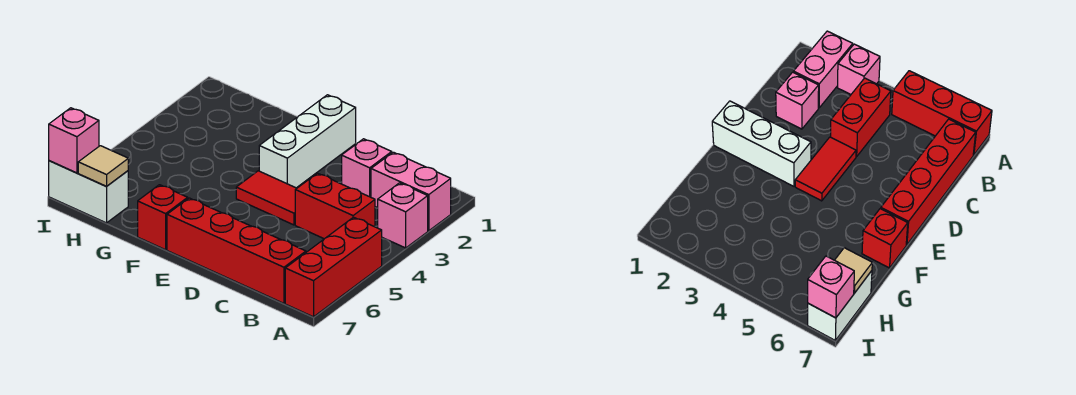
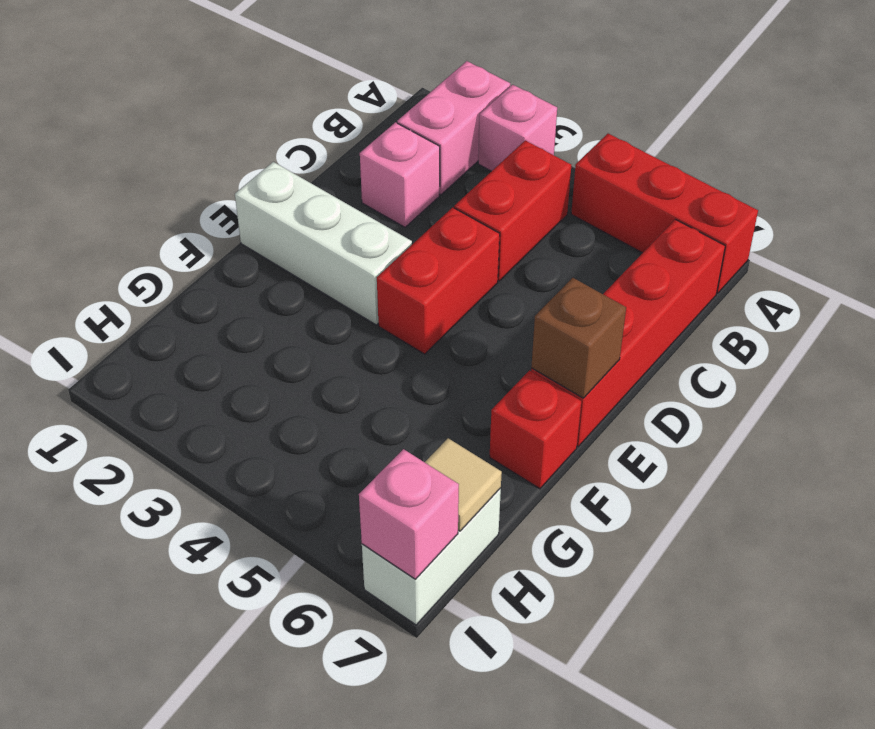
red tile D4:E4 level 1 -> red brick D4:E4 level 1
none -> brown brick E7 level 2

